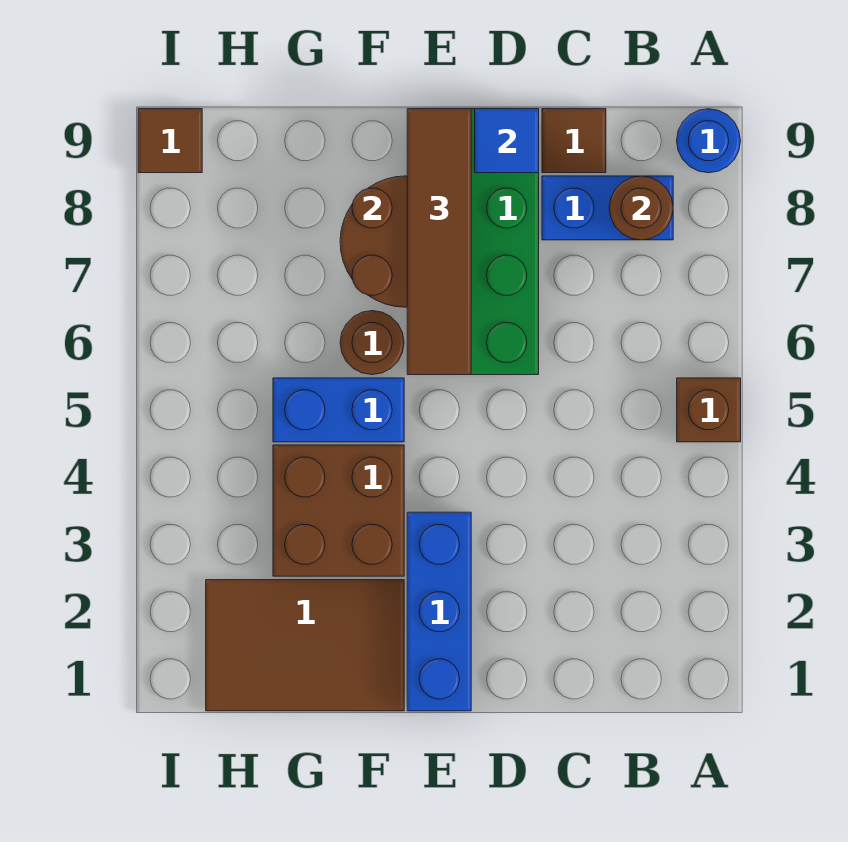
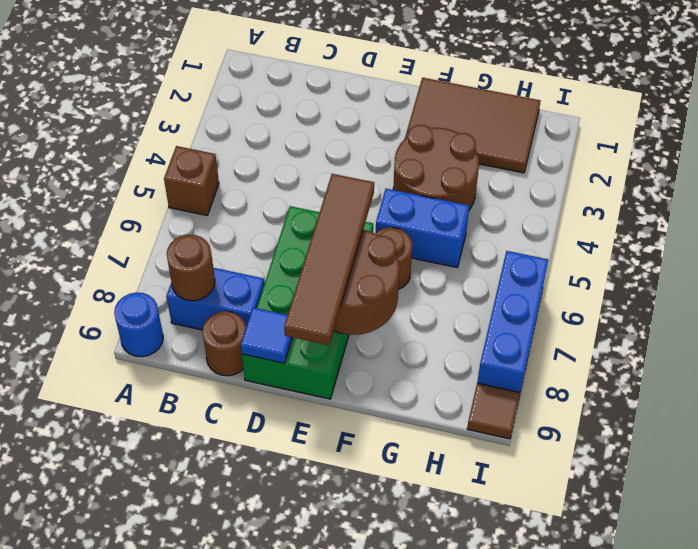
brown tile C9 level 1 -> brown round brick C9 level 1
blue brick E1:E3 level 1 -> blue brick I6:I8 level 1
brown brick F3:G4 level 1 -> brown round brick F3:G4 level 1

